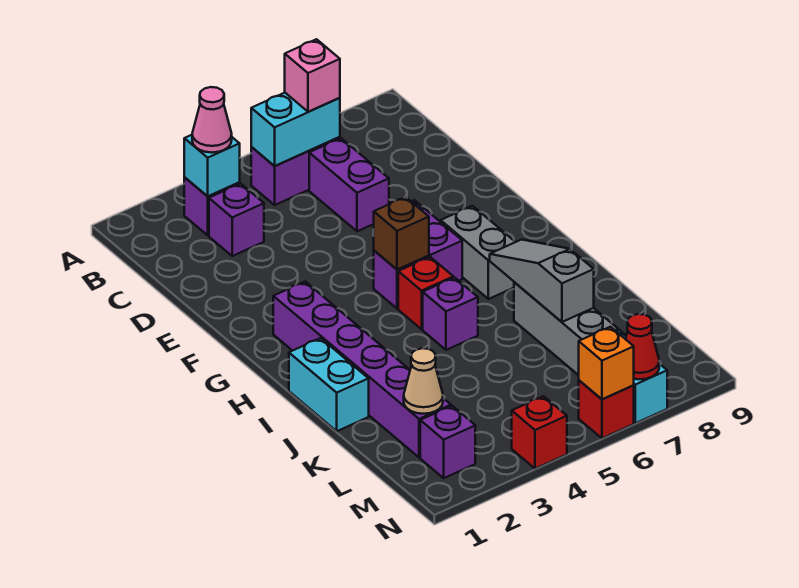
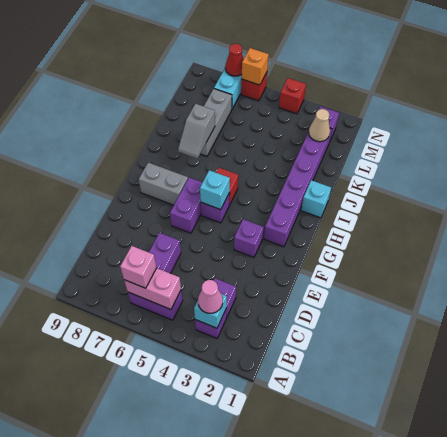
cyan brick B5:B6 level 2 -> pink brick B5:B6 level 2
brown brick G5 level 2 -> cyan brick G5 level 2
grey brick G7:H7 level 1 -> grey brick G7:G8 level 1
cyan brick I1:J1 level 1 -> cyan brick I1 level 1
purple brick I5 level 1 -> purple brick F3 level 1
grey slope I7:K7 level 2 top K -> grey slope I7:J7 level 2 top J

